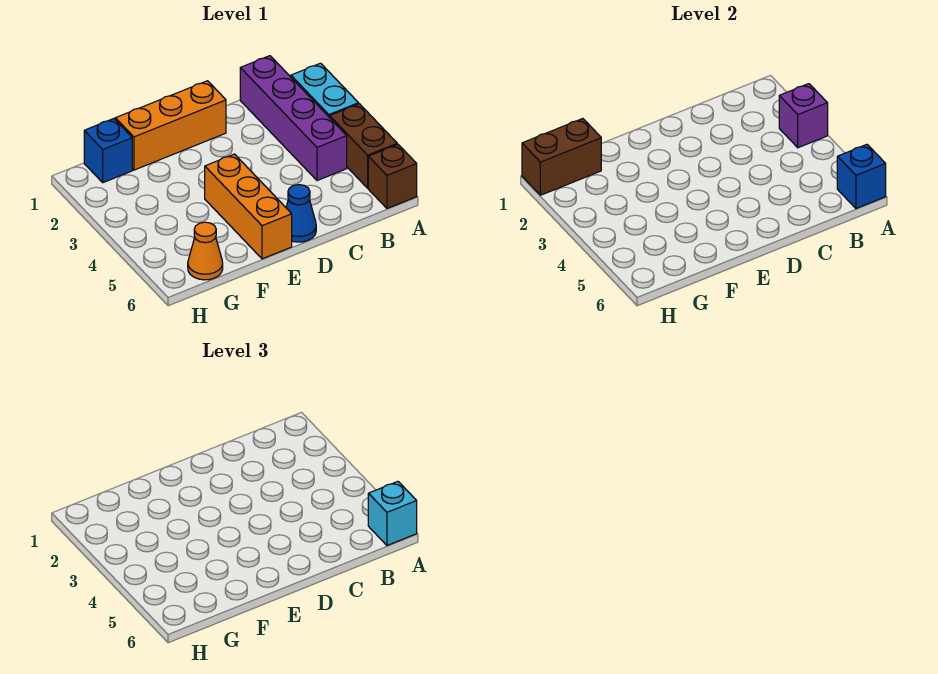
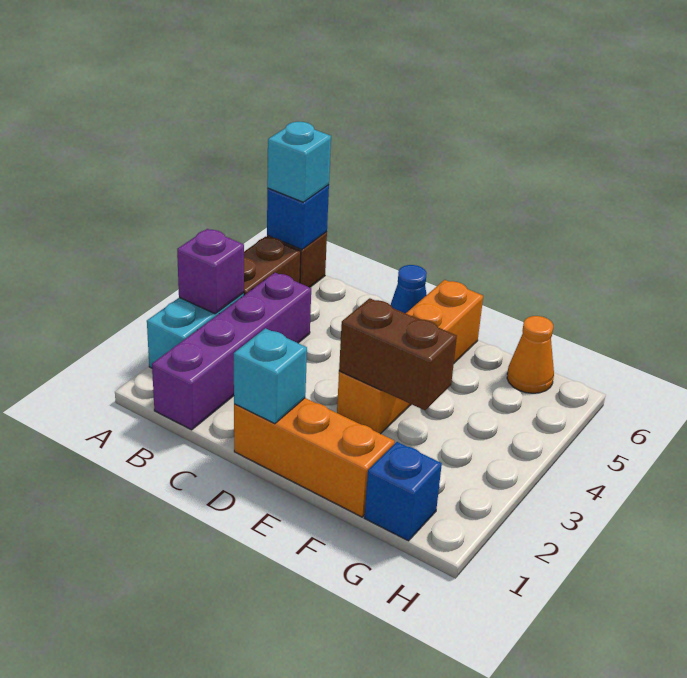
none -> cyan brick D1 level 2
orange brick E4:E6 level 1 -> orange brick E3:E6 level 1
brown brick G1:H1 level 2 -> brown brick E3:F3 level 2

